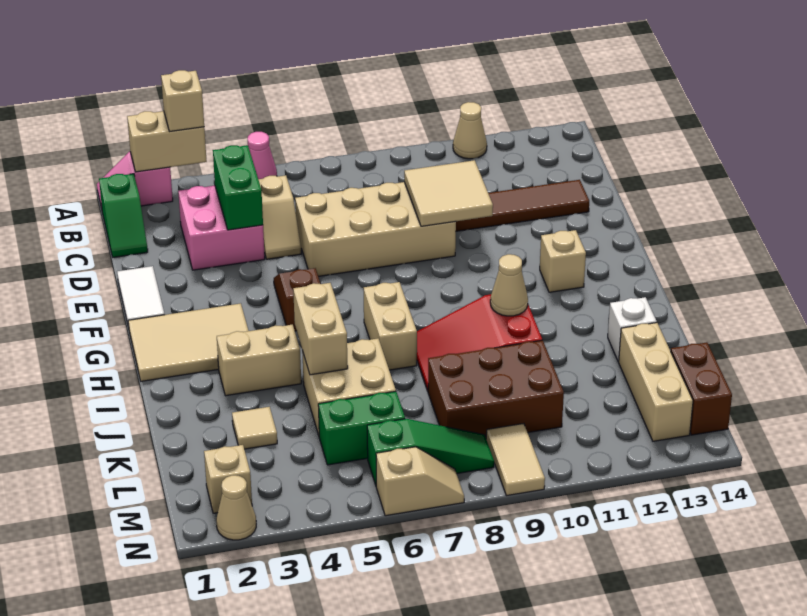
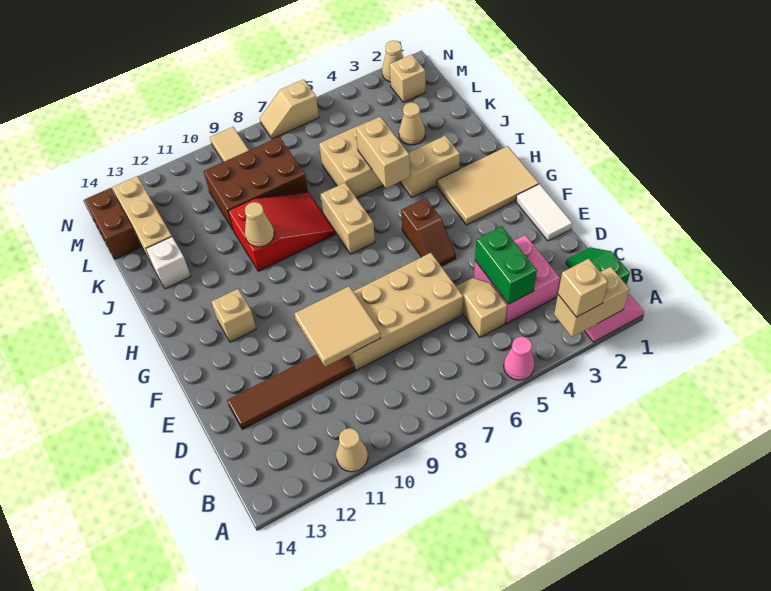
tan tile K3 level 1 -> tan cone K3 level 1
green brick L5:L6 level 1 -> none
green slope M6:M8 level 1 top 6 -> none

